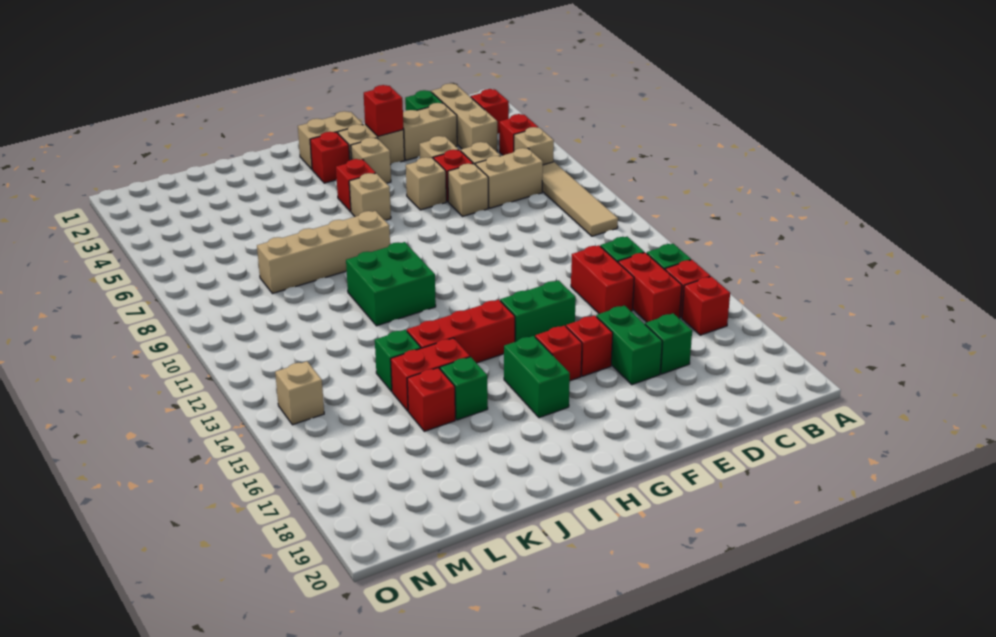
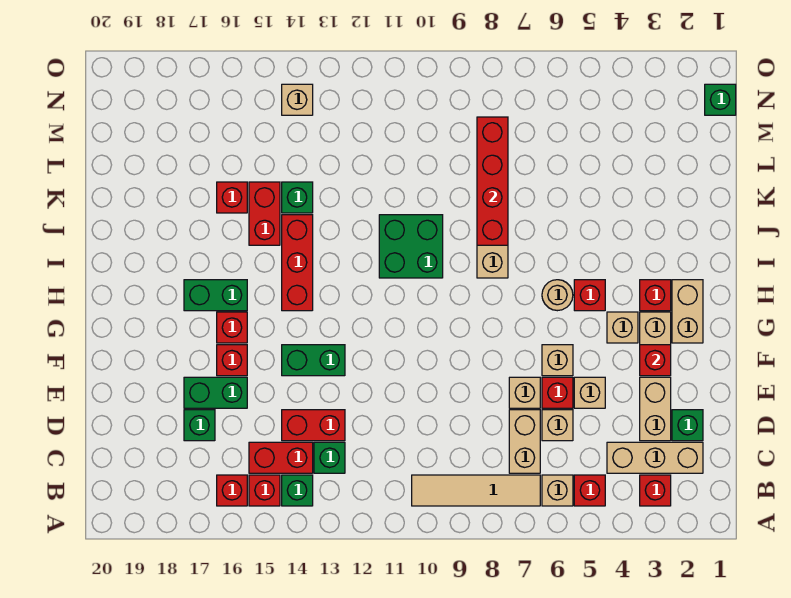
green brick F14:G14 level 1 -> green brick F13:F14 level 1
tan brick H6 level 1 -> tan round brick H6 level 1
none -> red brick J8:M8 level 2
green brick J16 level 1 -> green brick N1 level 1

